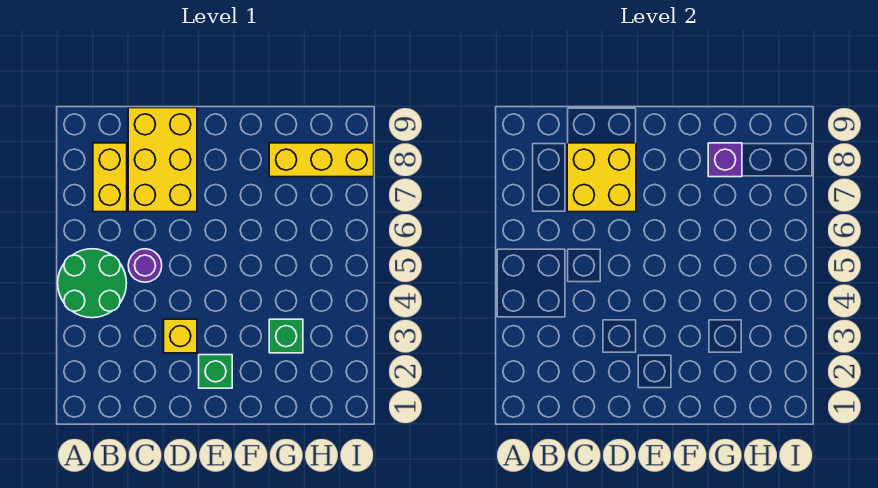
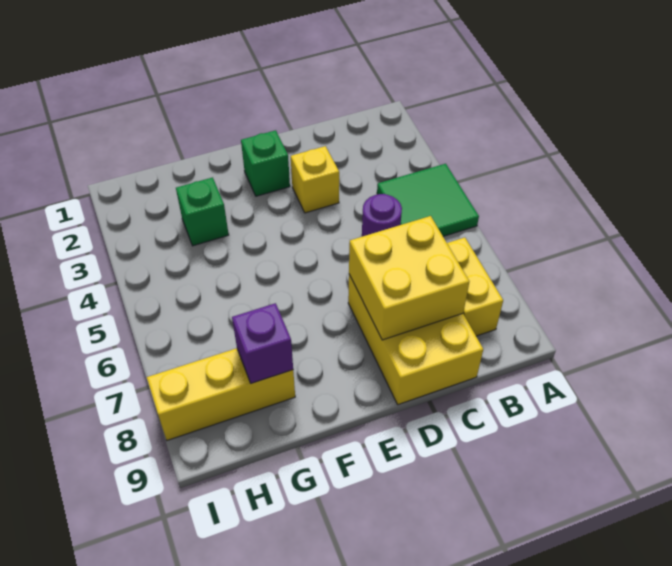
green round brick A4:B5 level 1 -> green tile A4:B5 level 1

